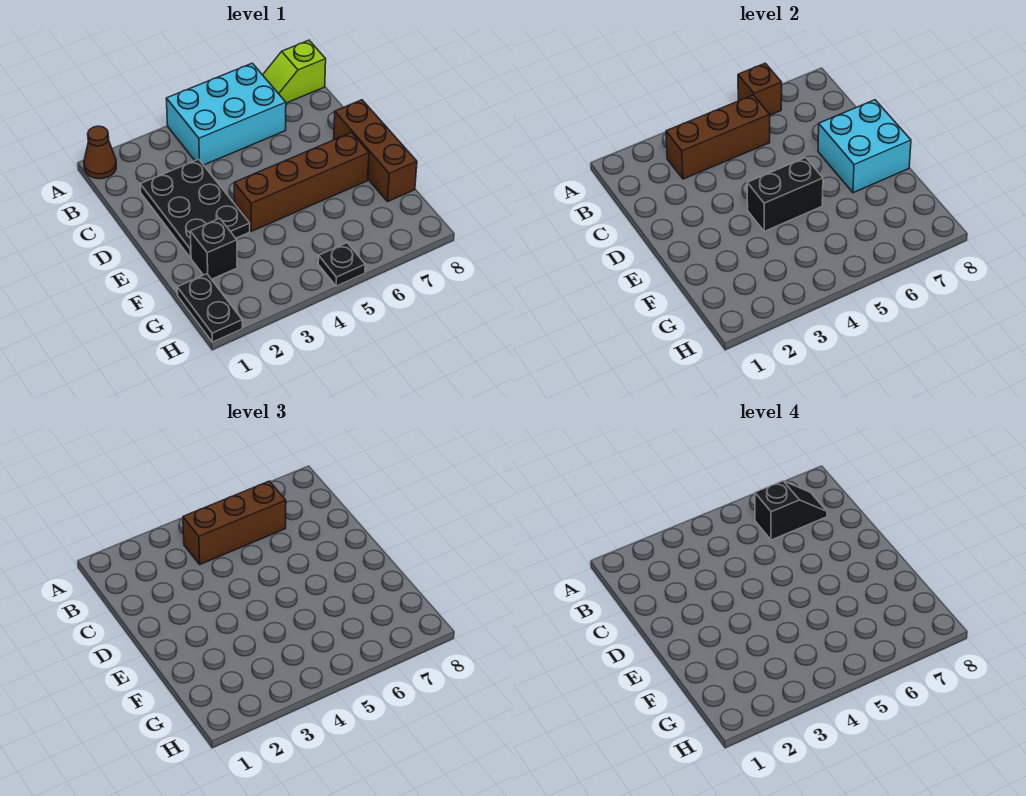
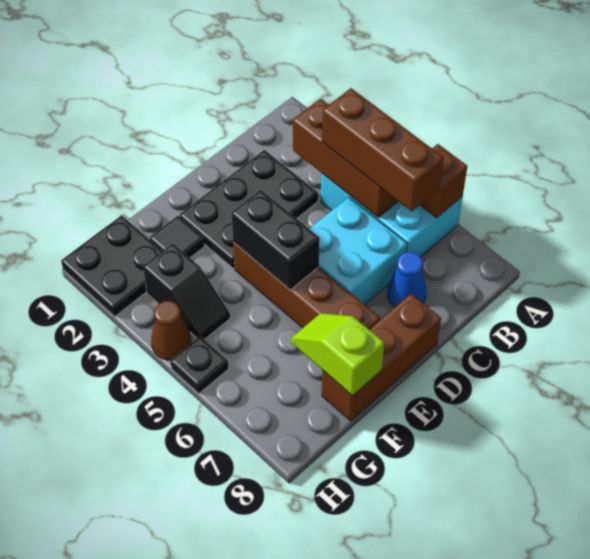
brown cone A1 level 1 -> brown cone H4 level 1
lime slope A7:A8 level 1 top 8 -> lime slope F7:F8 level 2 top 8
black slope B6:B7 level 4 top 6 -> black slope G3:G4 level 1 top 3
none -> blue cone C7 level 1
cyan brick D7:E8 level 2 -> cyan brick C5:D6 level 1
black brick F2 level 1 -> black tile F2 level 1
black plate G1:H1 level 1 -> black plate G1:H2 level 1

